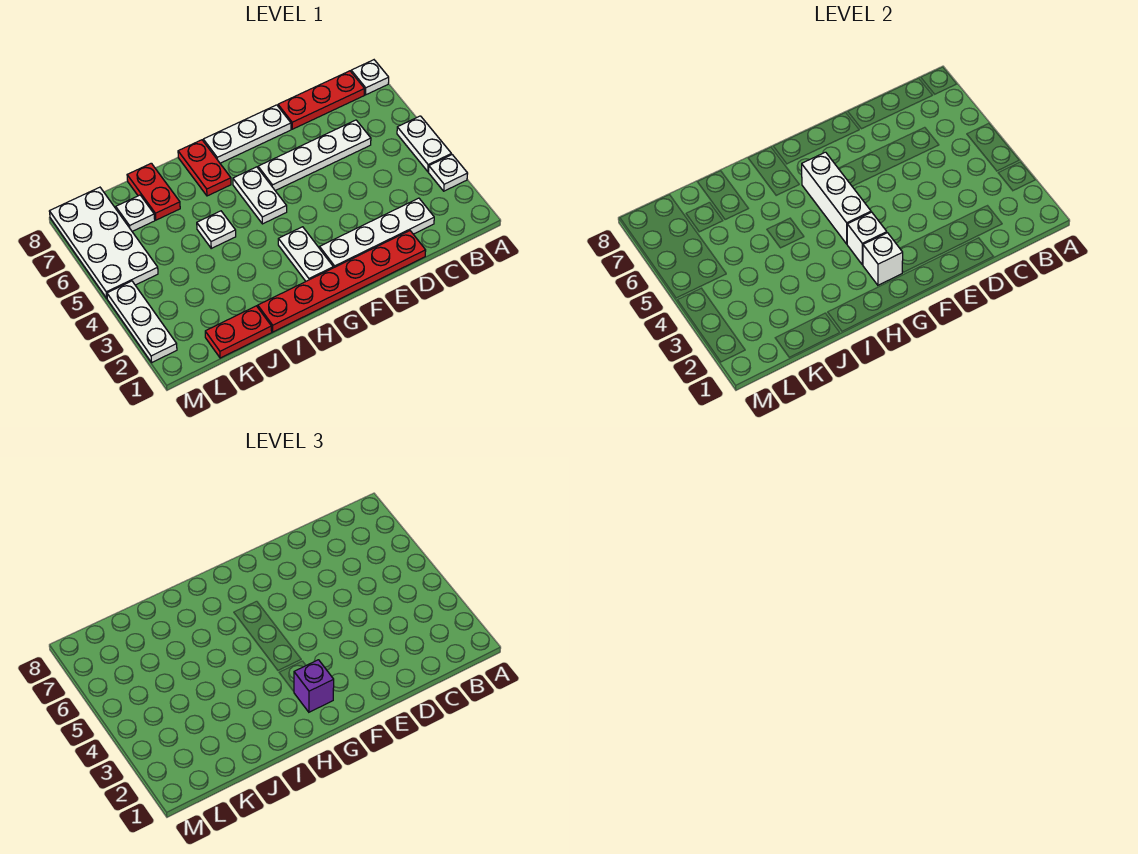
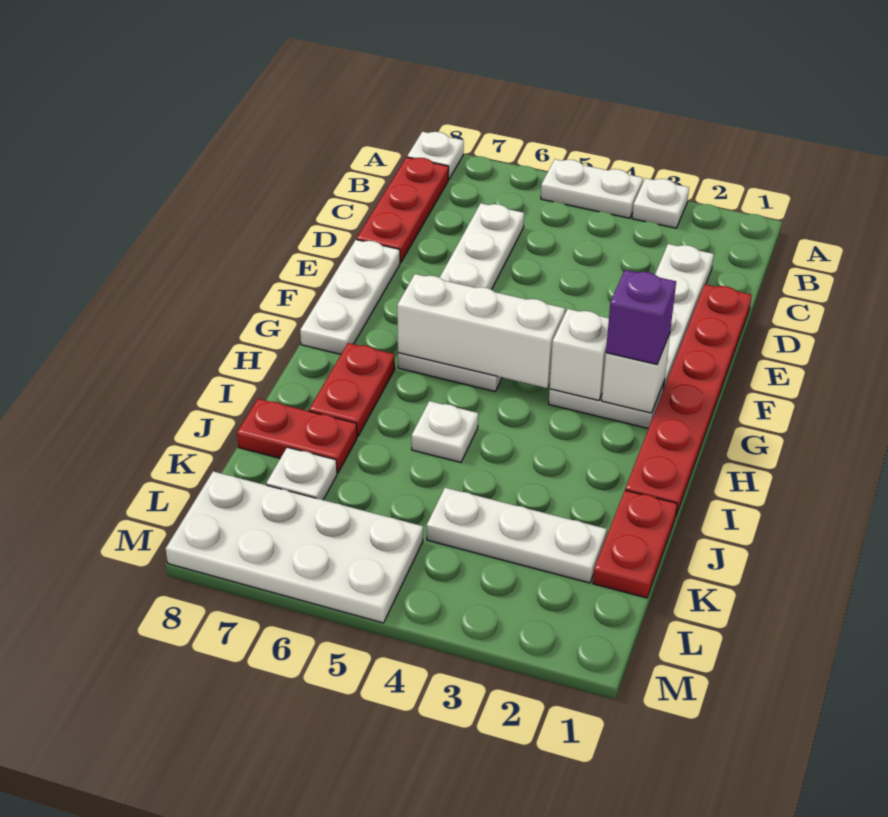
red plate H7:H8 level 1 -> red plate H7:I7 level 1
white plate M2:M4 level 1 -> white plate K2:K4 level 1

